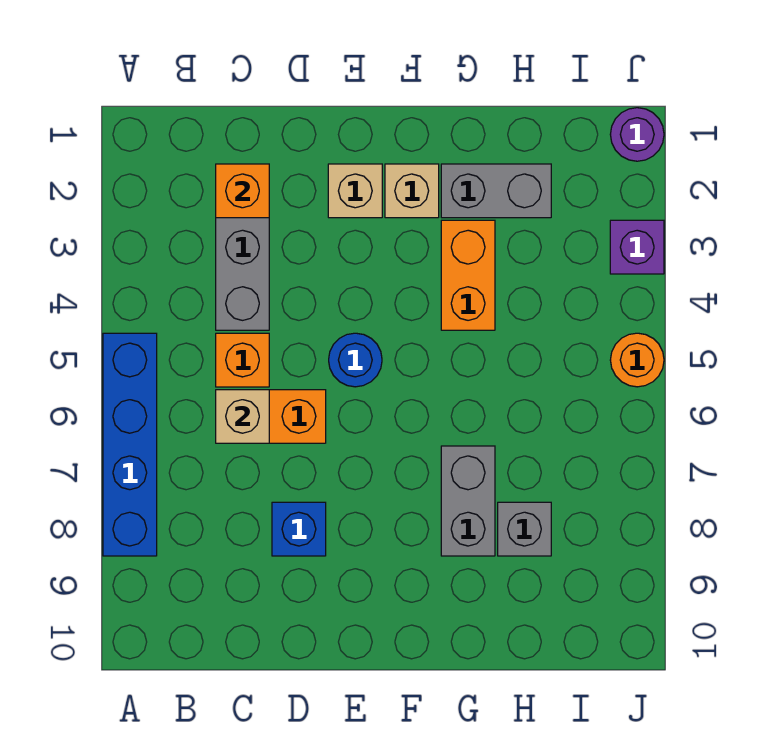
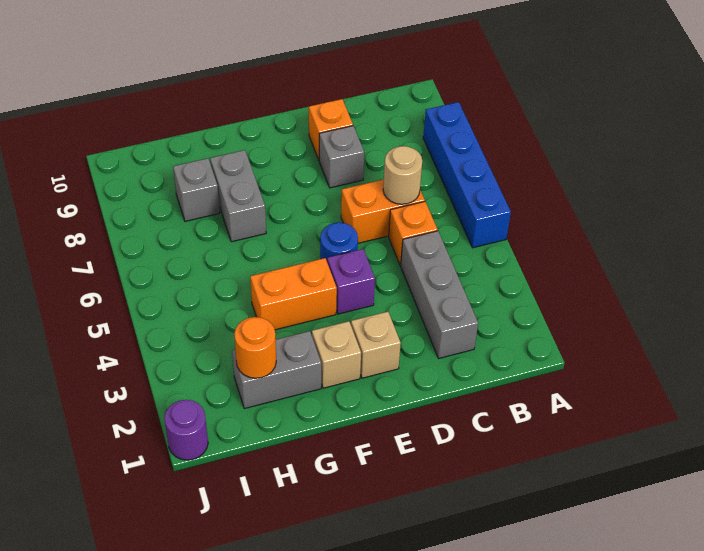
orange brick C2 level 2 -> orange brick D9 level 1
tan brick C6 level 2 -> tan round brick C6 level 2
blue brick D8 level 1 -> grey brick D8 level 1
orange brick G3:G4 level 1 -> orange brick F4:G4 level 1
purple brick J3 level 1 -> purple brick E4 level 1
orange round brick J5 level 1 -> orange round brick H2 level 2

